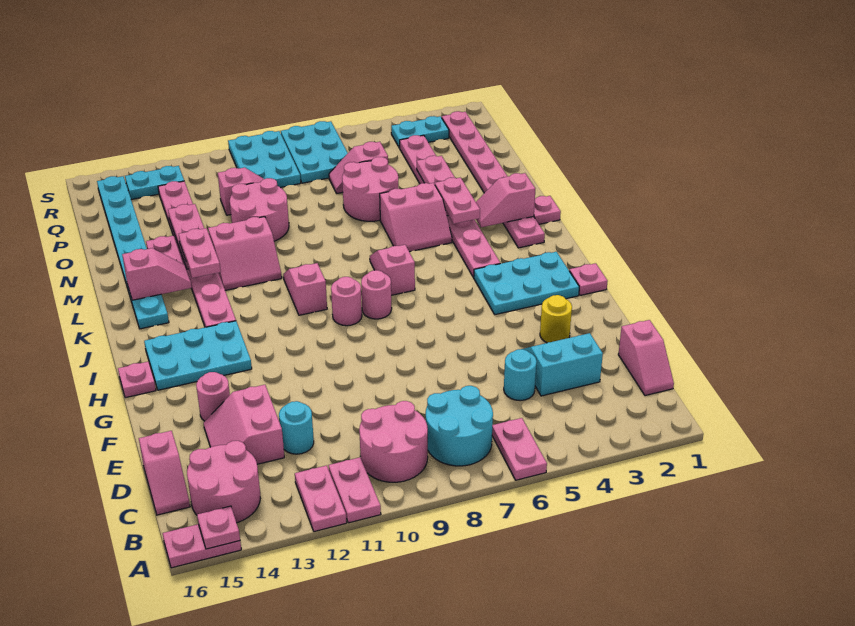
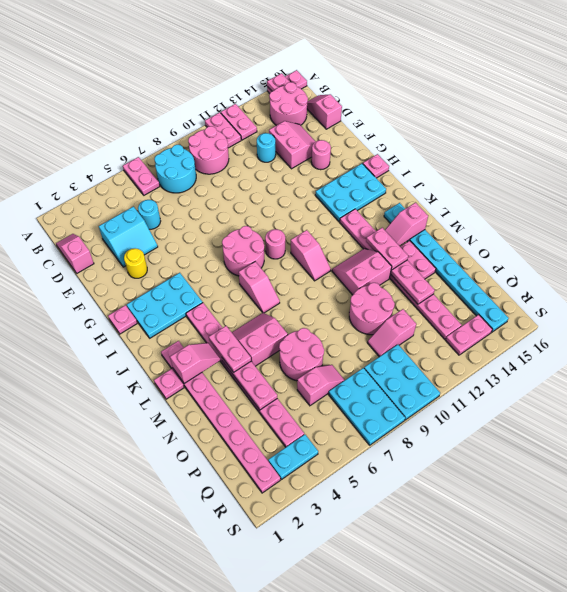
pink round brick I8 level 1 -> pink round brick H7:I8 level 1
cyan plate R13:R14 level 1 -> pink plate R13:R14 level 1

